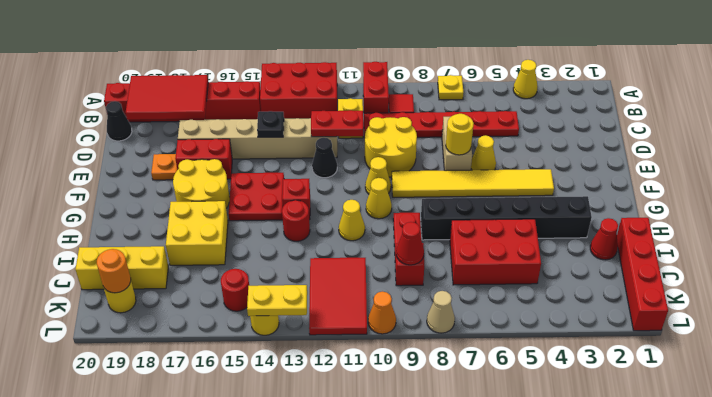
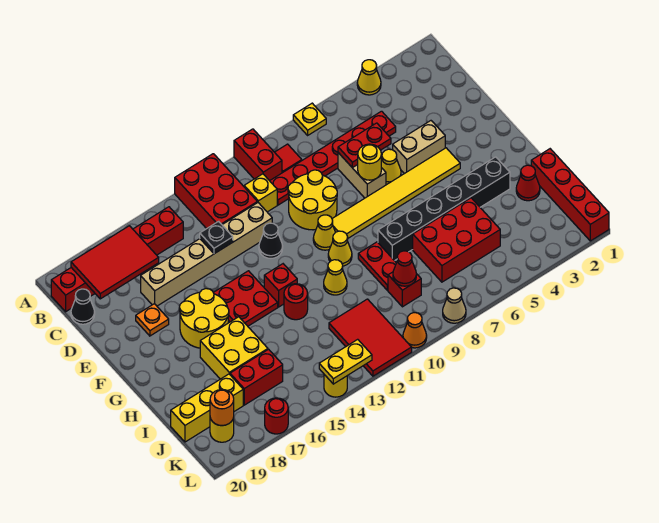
red brick A12:B14 level 1 -> red brick A12:C13 level 1
red plate D11:D12 level 2 -> red plate D6:D7 level 2
none -> tan brick E4:E5 level 1
red brick E16:E17 level 1 -> red brick J16:J17 level 1
red round brick K15 level 1 -> red round brick L17 level 1

